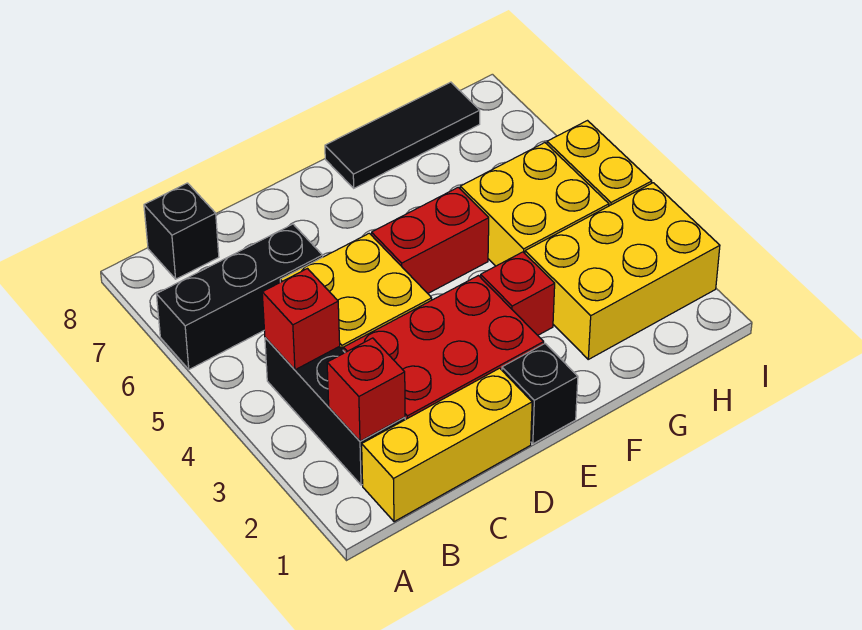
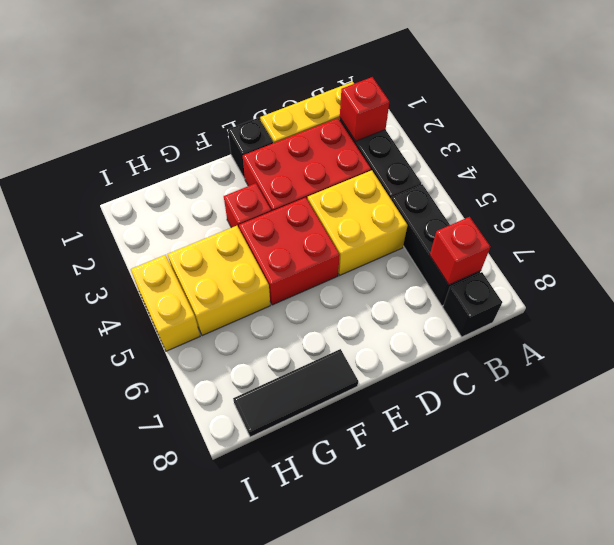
black brick A6:C6 level 1 -> black brick B5:B7 level 1
red brick B4 level 2 -> red brick B7 level 2
red brick E5:F5 level 1 -> red brick E4:F5 level 1
yellow brick G2:I3 level 1 -> none

